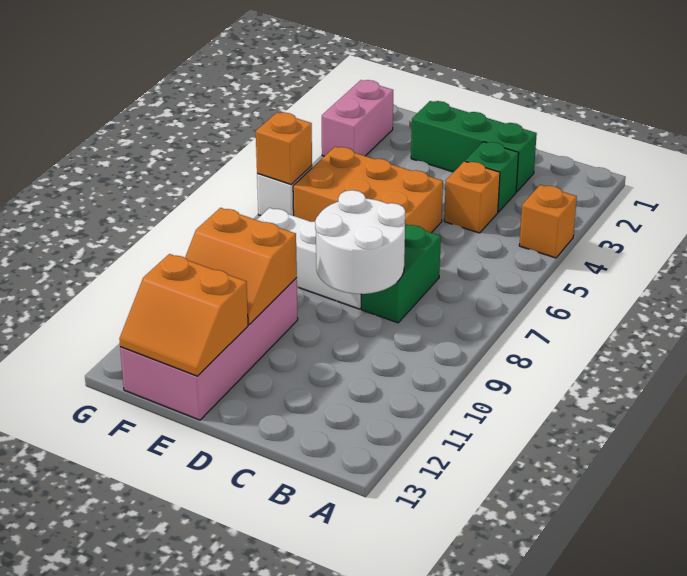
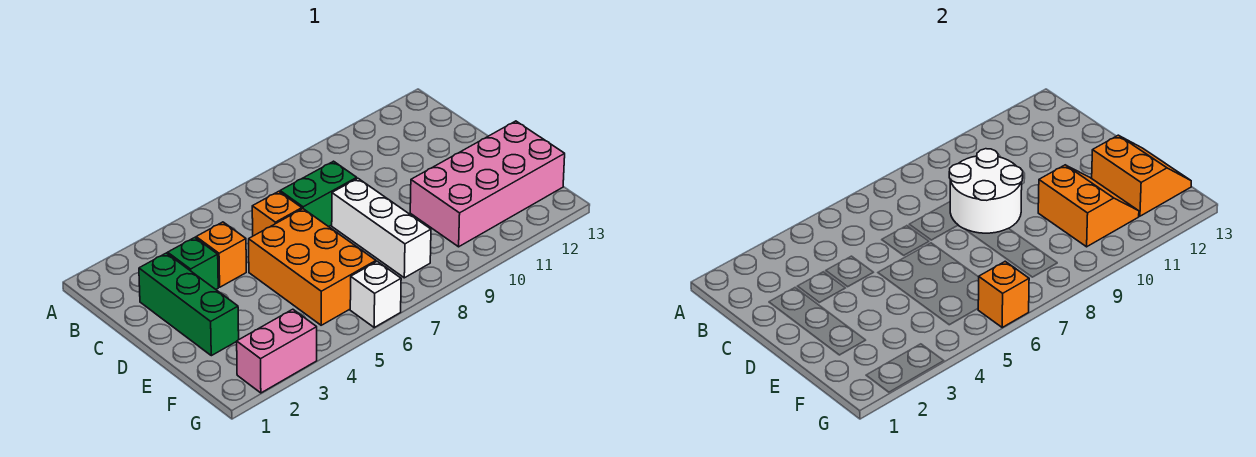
orange brick A4 level 1 -> orange brick C6 level 1

